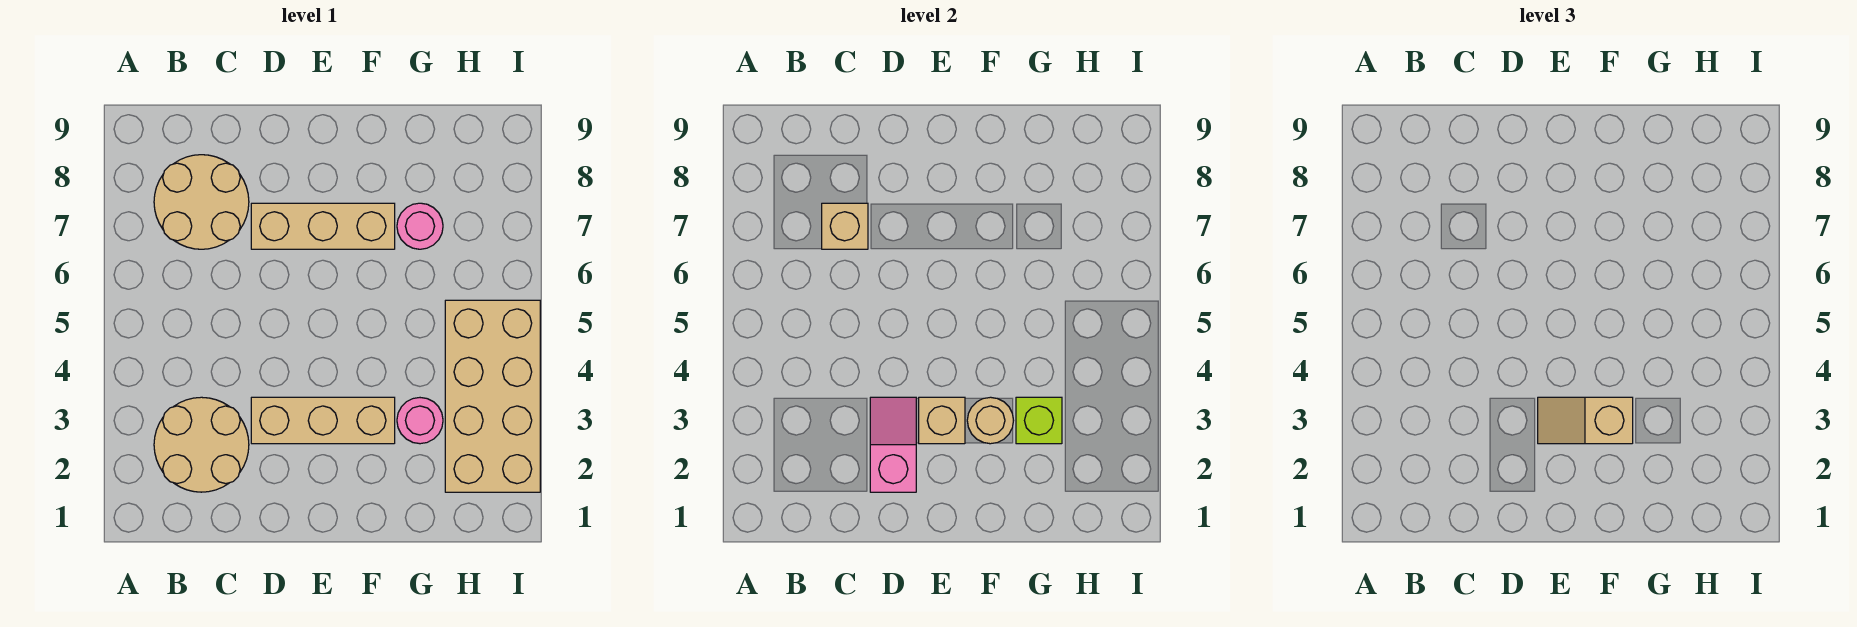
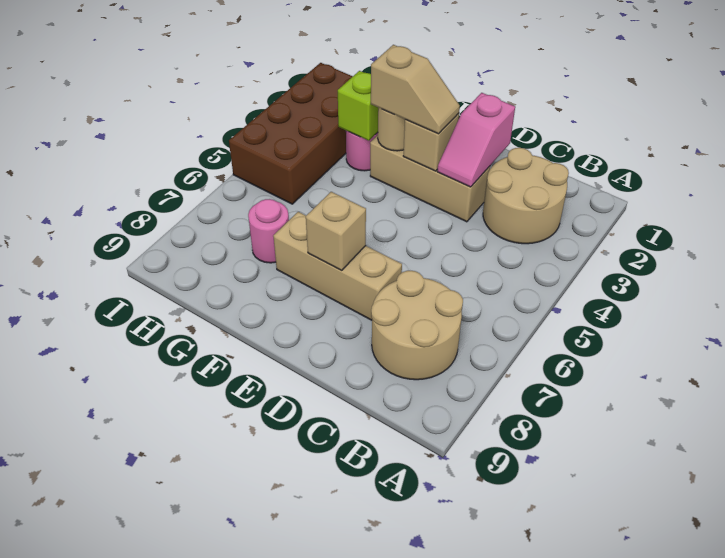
tan brick C7 level 2 -> tan brick E7 level 2
tan brick H2:I5 level 1 -> brown brick H2:I5 level 1

